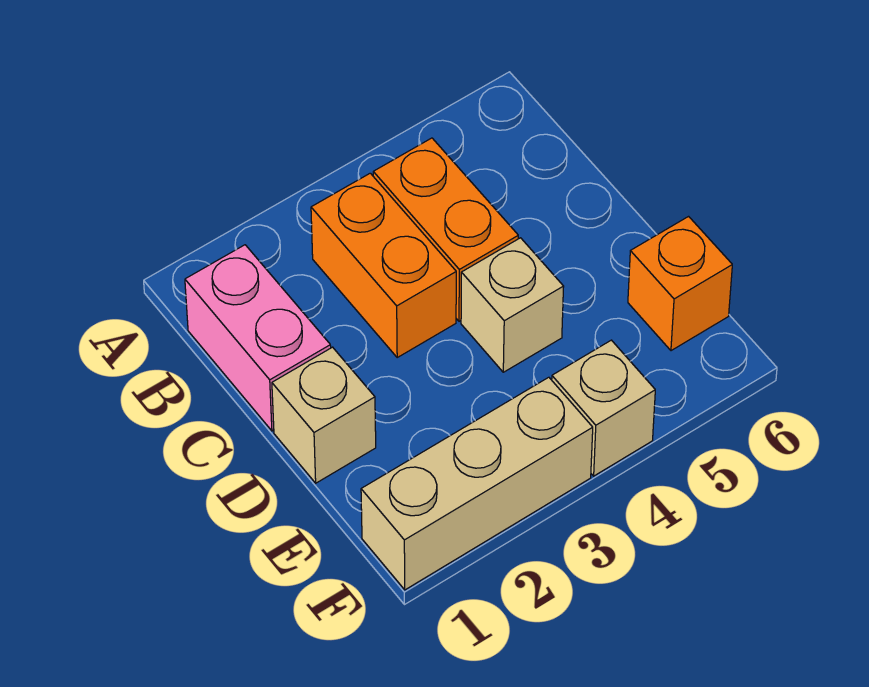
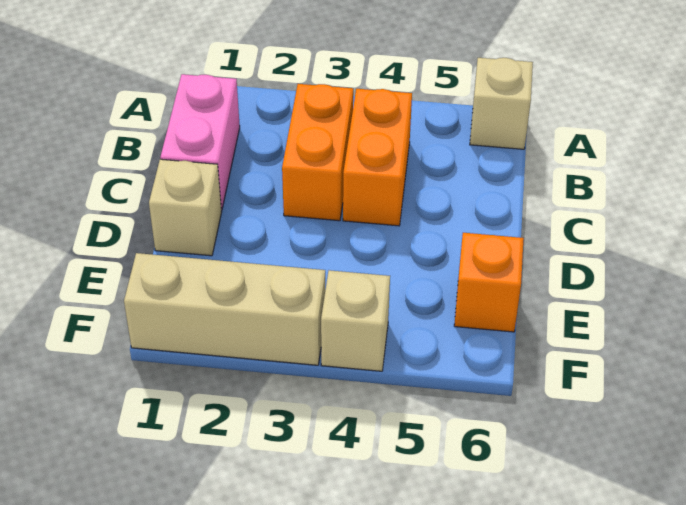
tan brick D4 level 1 -> tan brick A6 level 1

